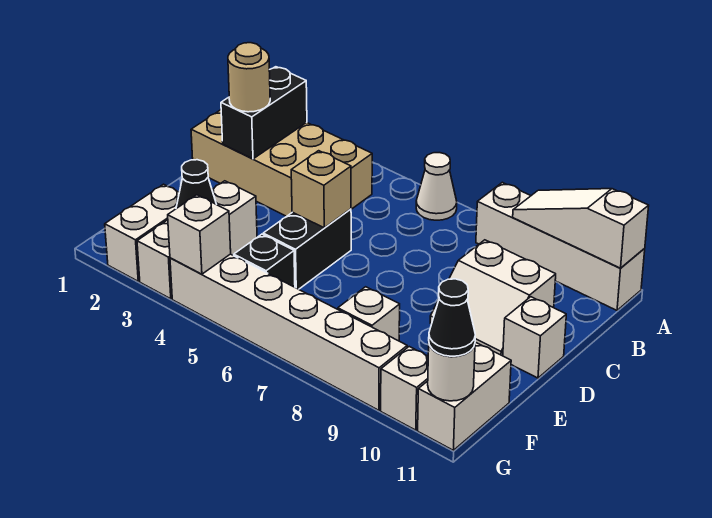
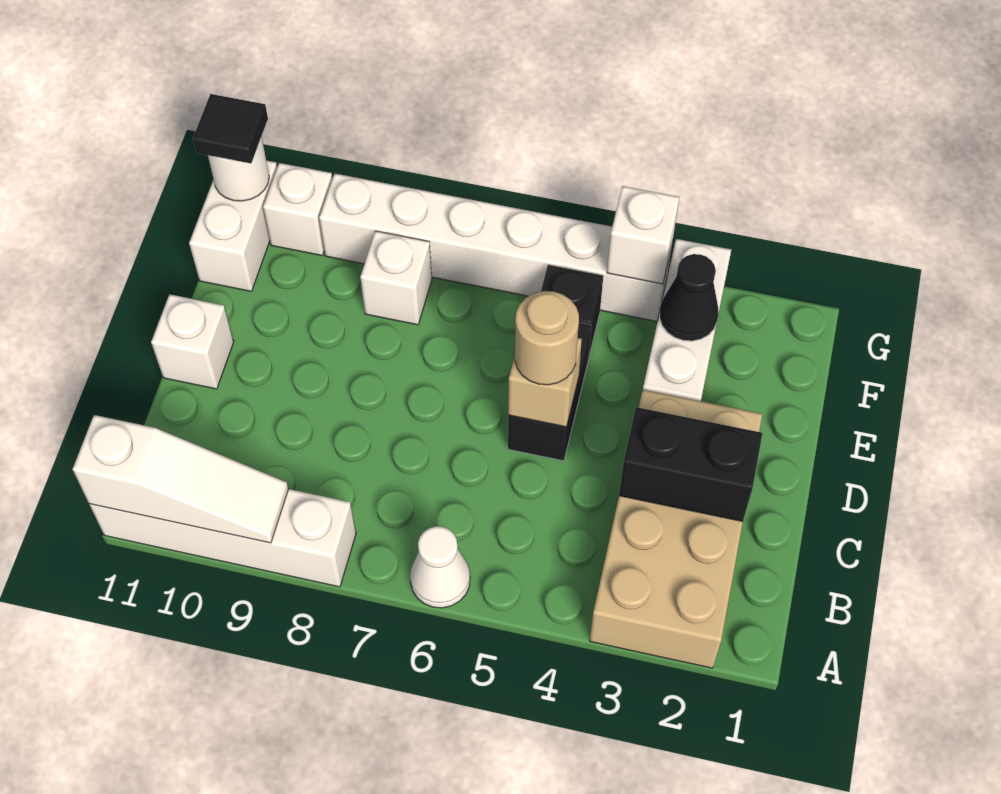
tan brick B1:C4 level 1 -> tan brick A2:D3 level 1
black brick B2:C2 level 2 -> black brick C2:C3 level 2
tan round brick C2 level 3 -> tan round brick D5 level 3
white slope C9:D10 level 1 top C -> none
white brick F2:G2 level 1 -> none
black cone G11 level 3 -> black tile G11 level 3

